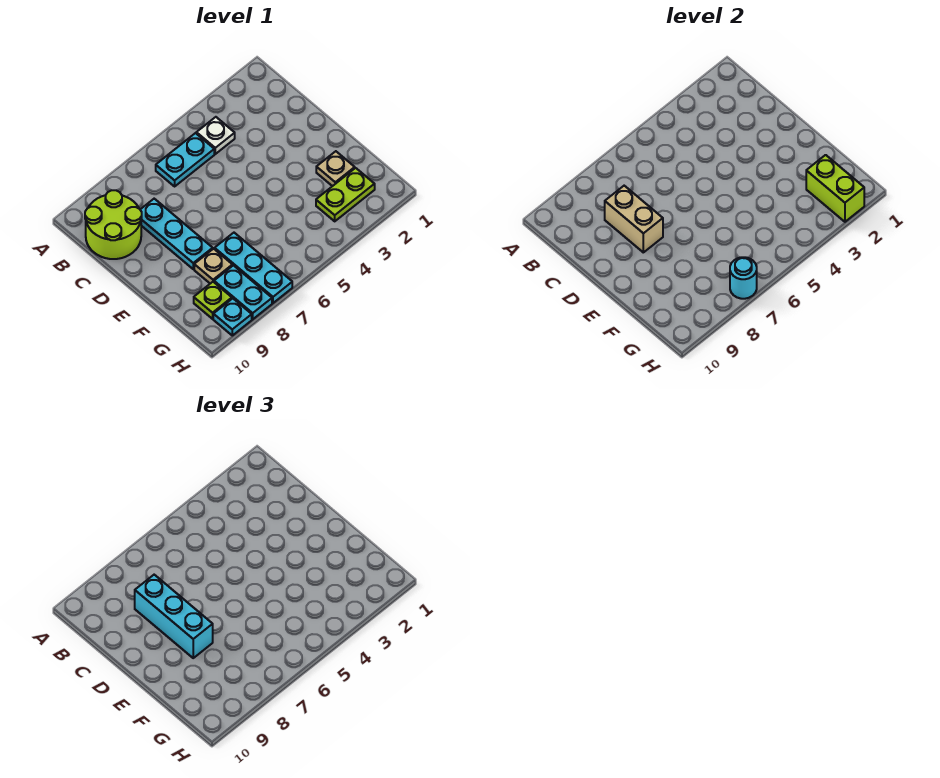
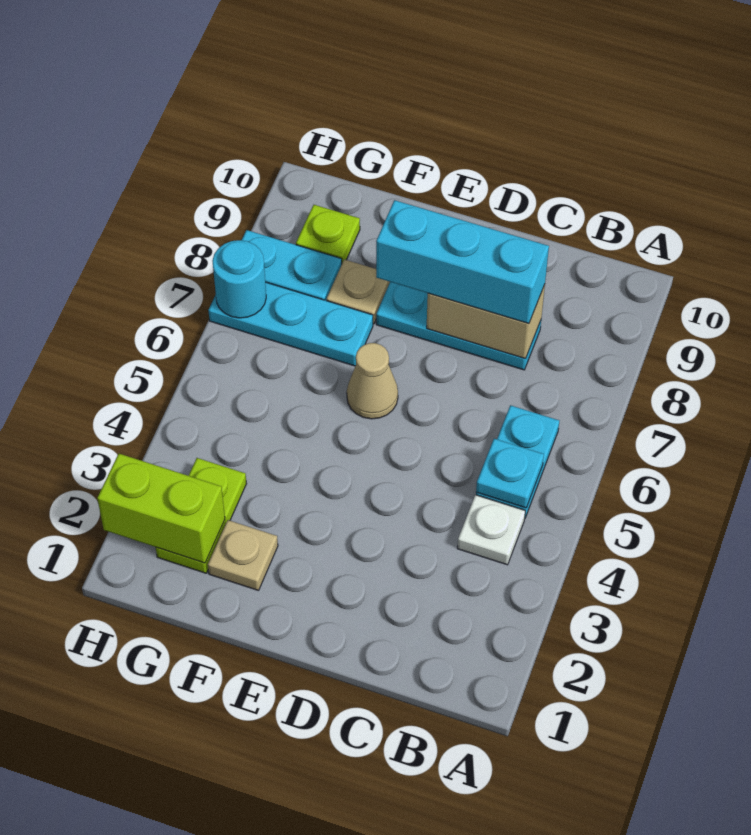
lime round brick B9:C10 level 1 -> none
none -> tan cone E6 level 1
cyan plate H9 level 1 -> cyan plate B5 level 2

